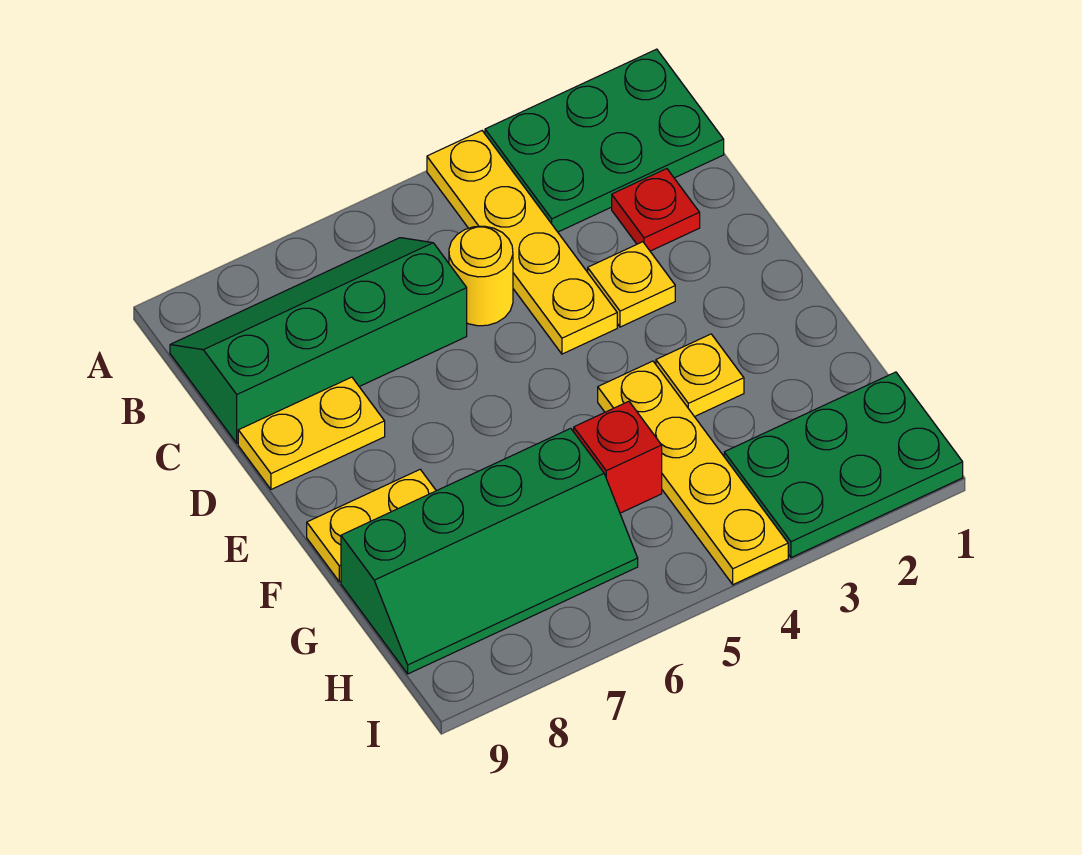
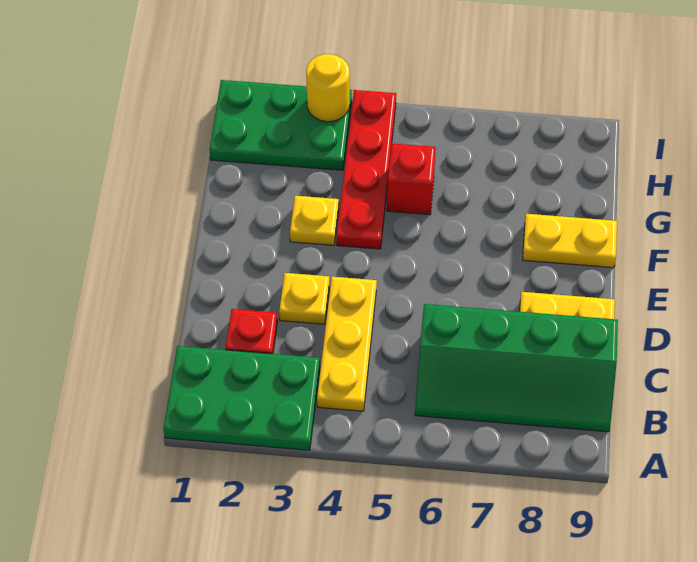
yellow plate A4:D4 level 1 -> yellow plate B4:D4 level 1
yellow round brick C5 level 1 -> yellow round brick I3 level 2
yellow plate F4:I4 level 1 -> red plate F4:I4 level 1
green slope G6:H9 level 1 top G -> none

